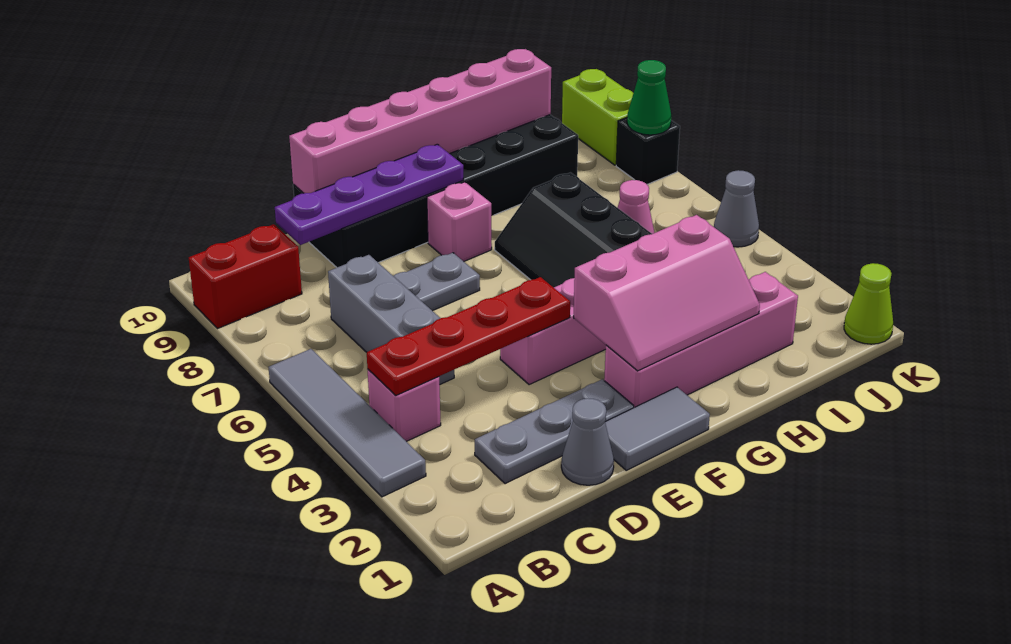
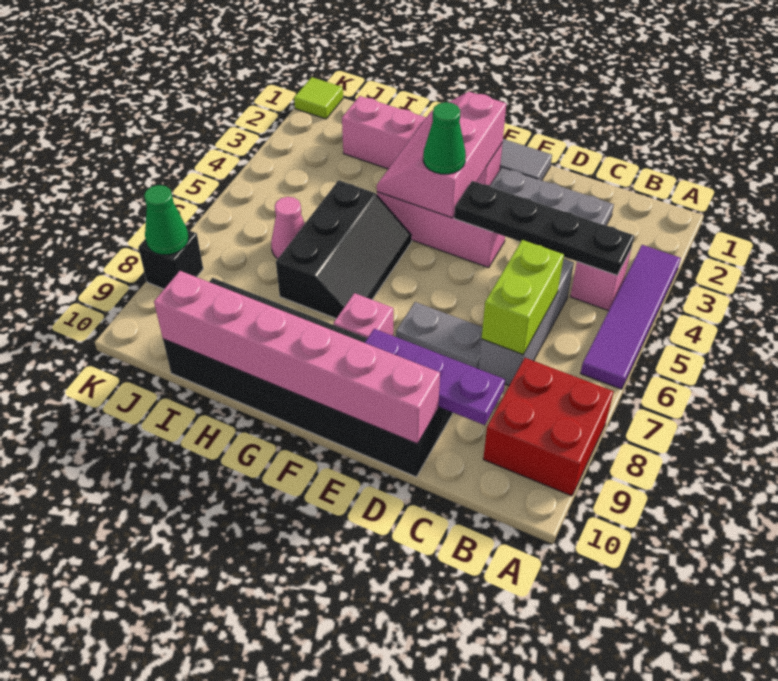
grey tile A3:A6 level 1 -> purple tile A3:A6 level 1
red brick A9:B9 level 1 -> red brick A8:B9 level 1
red plate B4:E4 level 2 -> black plate B4:E4 level 2
purple plate C9:F9 level 2 -> purple plate C9:E9 level 2
grey cone D1 level 1 -> none
pink slope F2:H3 level 2 top 3 -> pink slope F2:G4 level 2 top F
none -> green cone F4 level 3
lime cone K1 level 1 -> lime tile K1 level 1
grey cone K5 level 1 -> none
lime brick K9:K10 level 1 -> lime brick C6:C7 level 2

